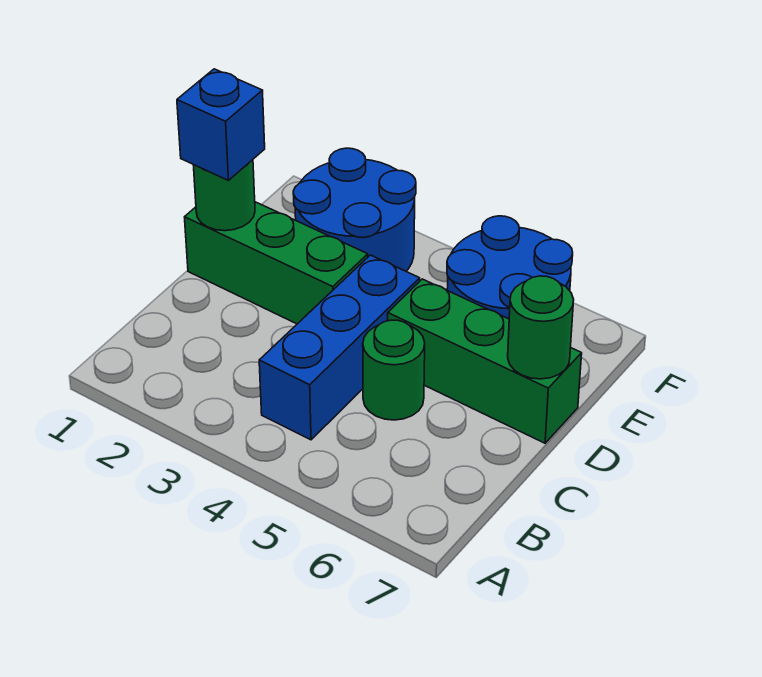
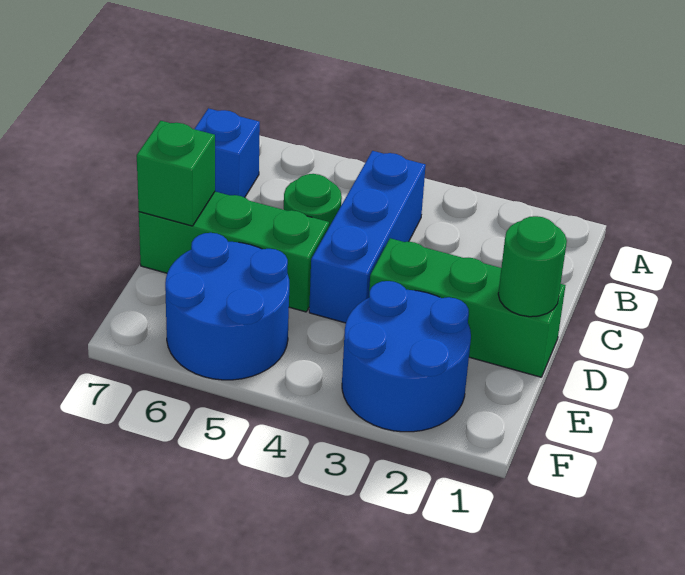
blue brick D1 level 3 -> blue brick B7 level 1
green round brick D7 level 2 -> green brick D7 level 2

